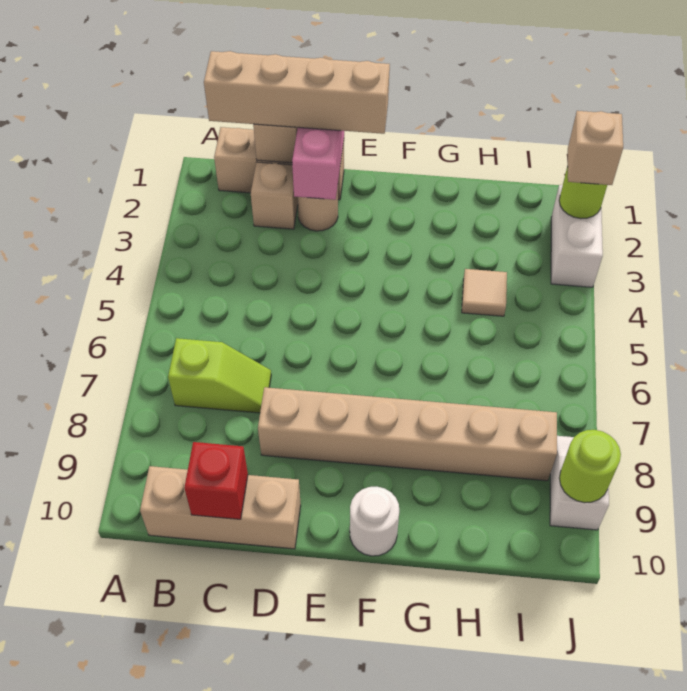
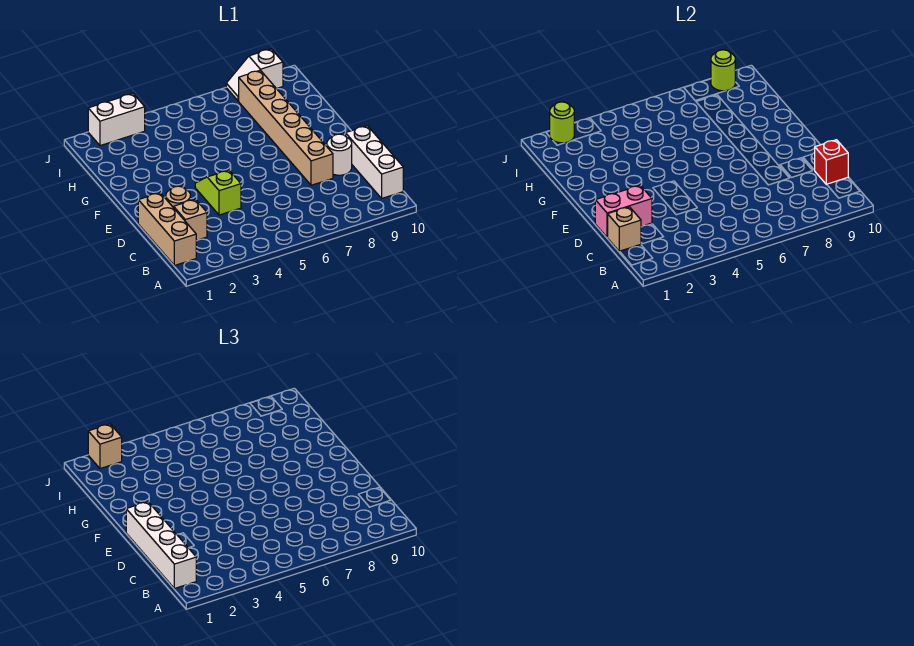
tan brick B1:E1 level 3 -> white brick B1:E1 level 3
lime slope B7:C7 level 1 top B -> lime slope D4:E4 level 1 top D
tan brick B10:D10 level 1 -> white brick B10:D10 level 1
white round brick F10 level 1 -> white round brick D9 level 1
tan tile H4 level 1 -> none

